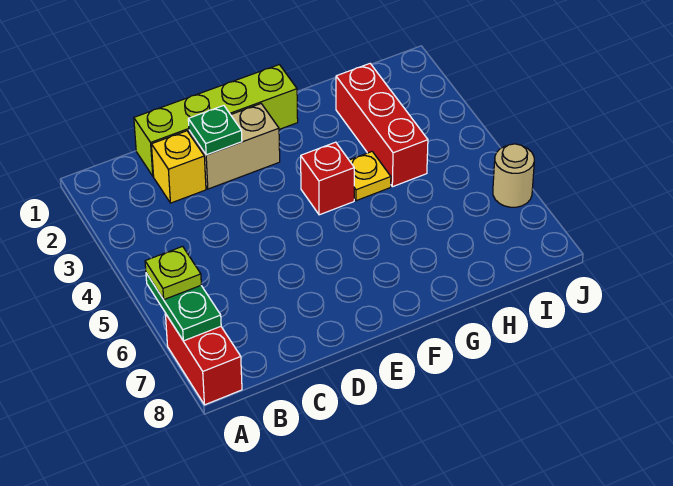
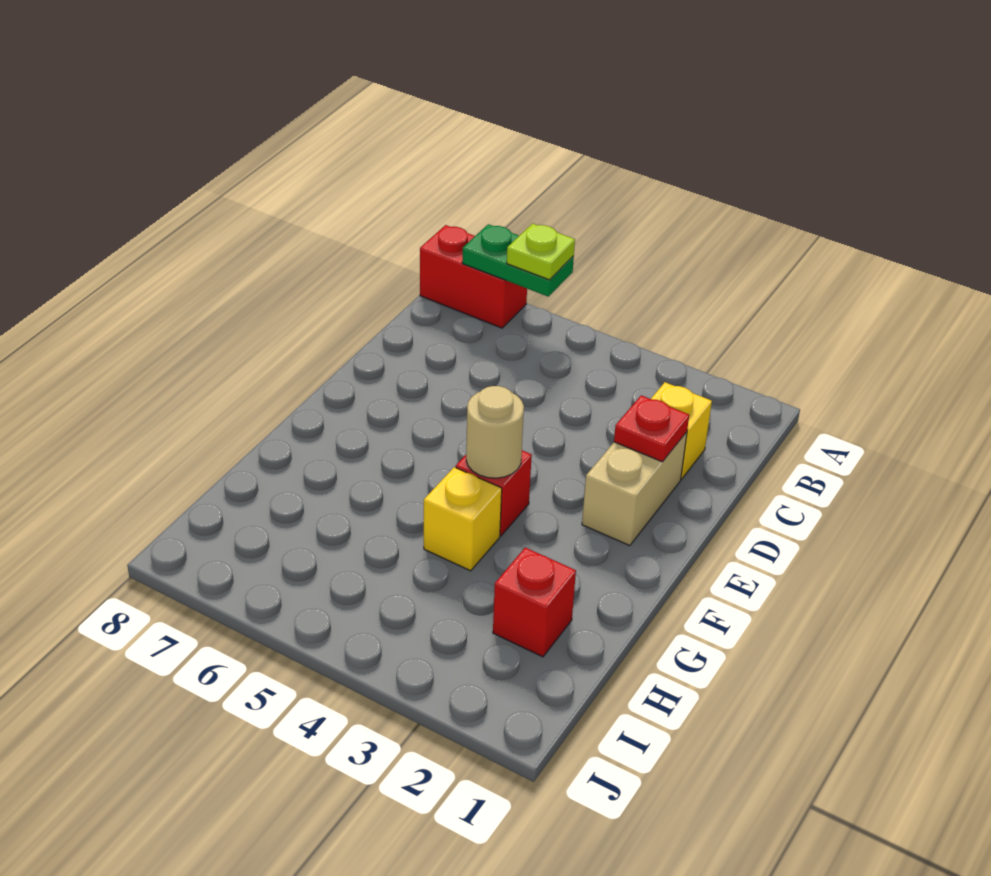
lime brick C1:F1 level 1 -> none
green plate D2 level 2 -> red plate D2 level 2
yellow plate G4 level 1 -> yellow brick G4 level 1
red brick H2:H4 level 1 -> red brick H2 level 1
tan round brick J6 level 1 -> tan round brick F4 level 2

